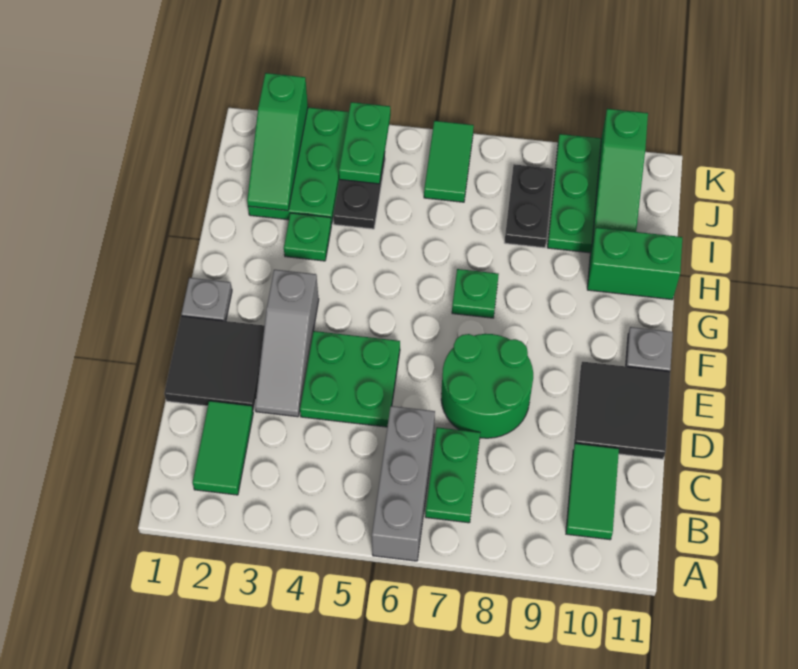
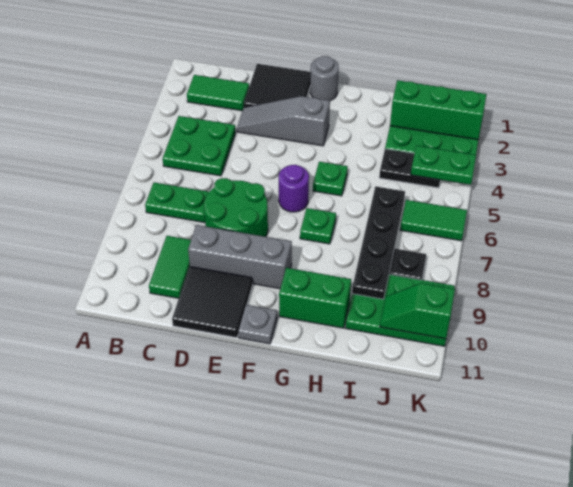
grey brick A6:C6 level 1 -> grey brick D9:F9 level 1
green tile B10:C10 level 1 -> green tile C9:C10 level 1
green plate D4:E5 level 1 -> green plate B4:C5 level 1
grey plate F1 level 1 -> grey round brick F1 level 1
none -> purple round brick F6 level 1
green plate H3 level 1 -> green plate G5 level 1
green brick H10:H11 level 1 -> green brick G10:H10 level 1
green slope I2:K2 level 2 top K -> green brick I2:K2 level 2
none -> black plate I6:I9 level 2
green slope I10:K10 level 2 top K -> green slope J10:K10 level 2 top K

